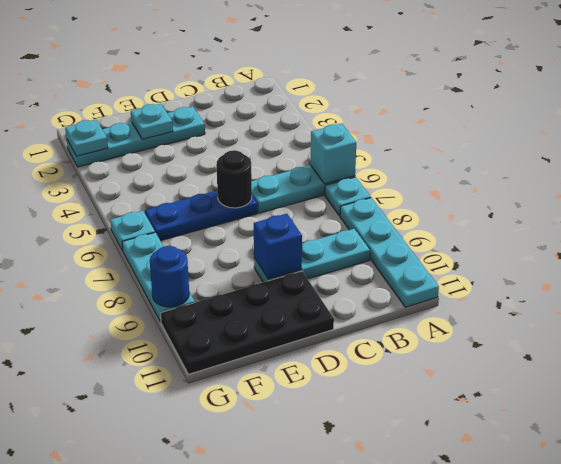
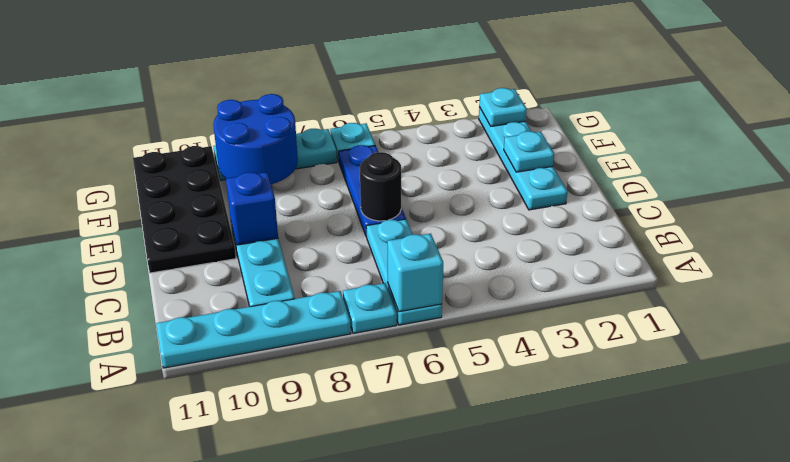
blue round brick G9 level 2 -> blue round brick F8:G9 level 2

